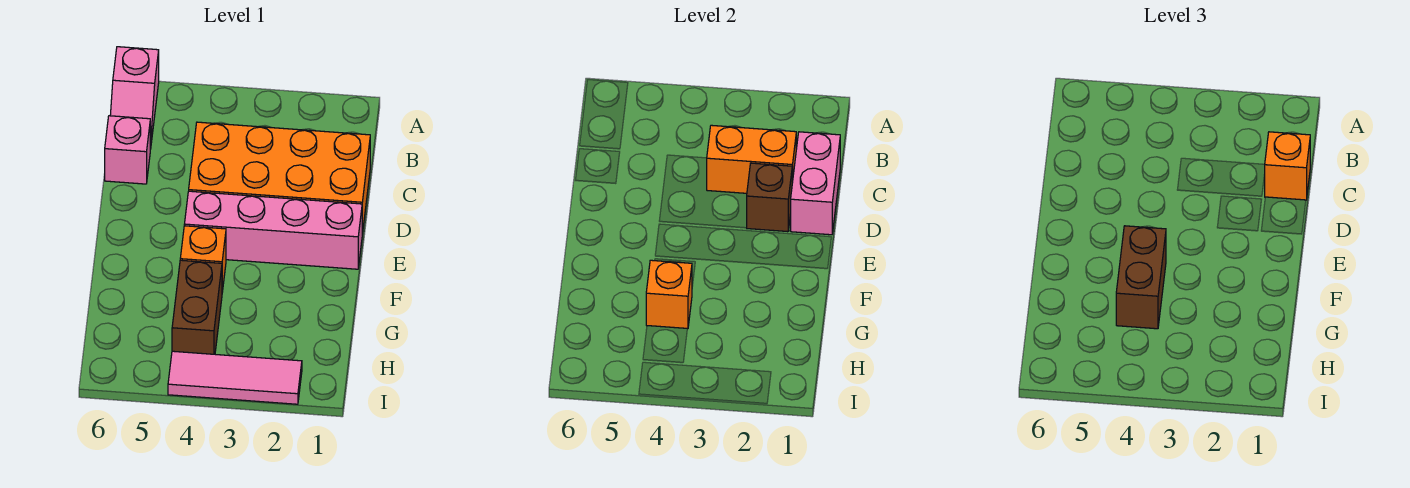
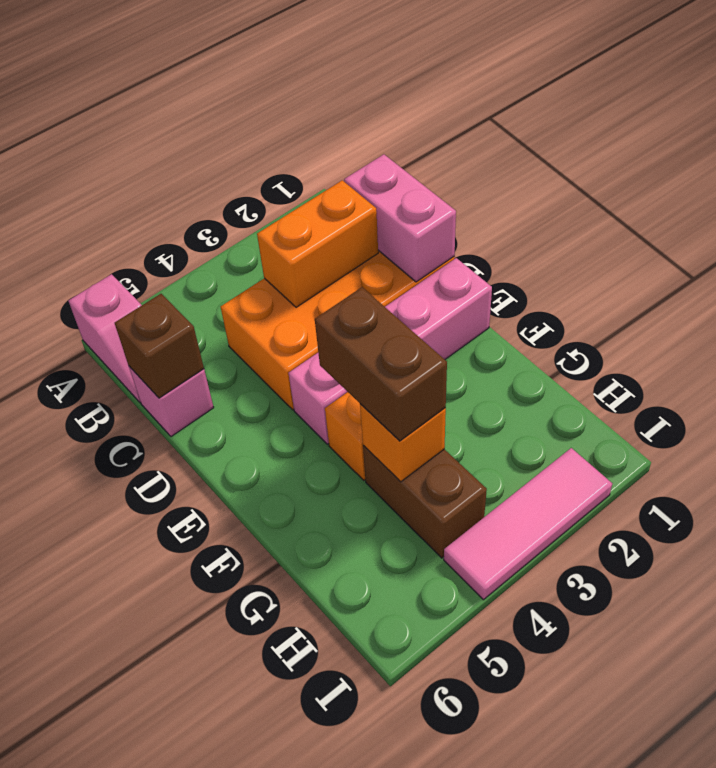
orange brick C1 level 3 -> none
brown brick D2 level 2 -> brown brick C6 level 2

